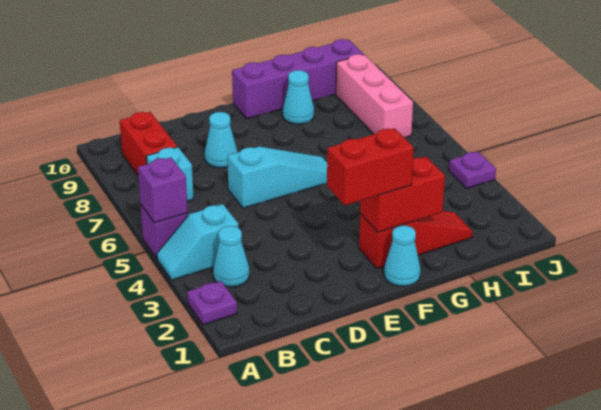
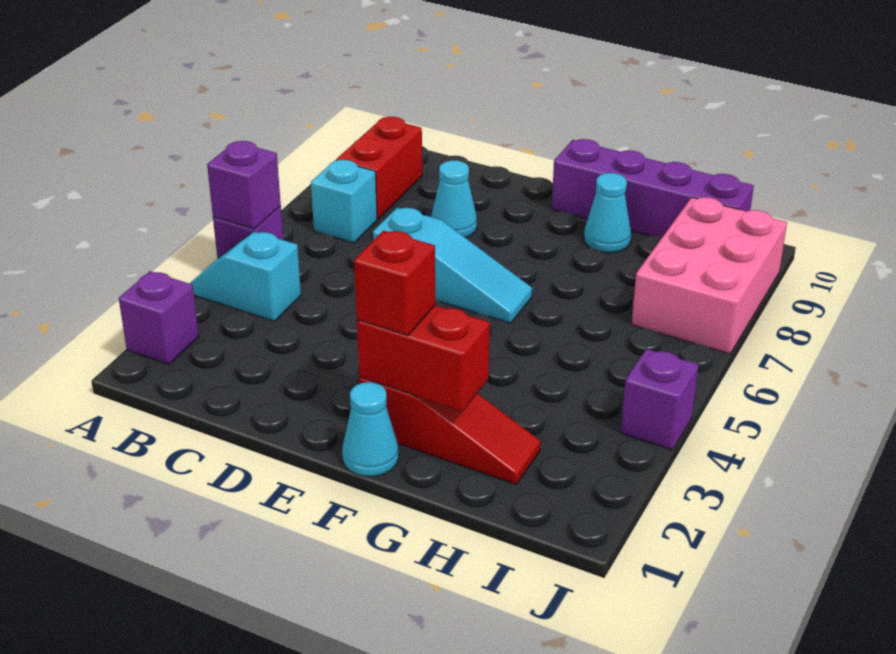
purple plate A2 level 1 -> purple brick A2 level 1
cyan cone B3 level 1 -> none
red brick E2:F2 level 3 -> red brick F2 level 3
pink brick I7:I9 level 1 -> pink brick I7:J9 level 1
purple plate J4 level 1 -> purple brick J4 level 1

